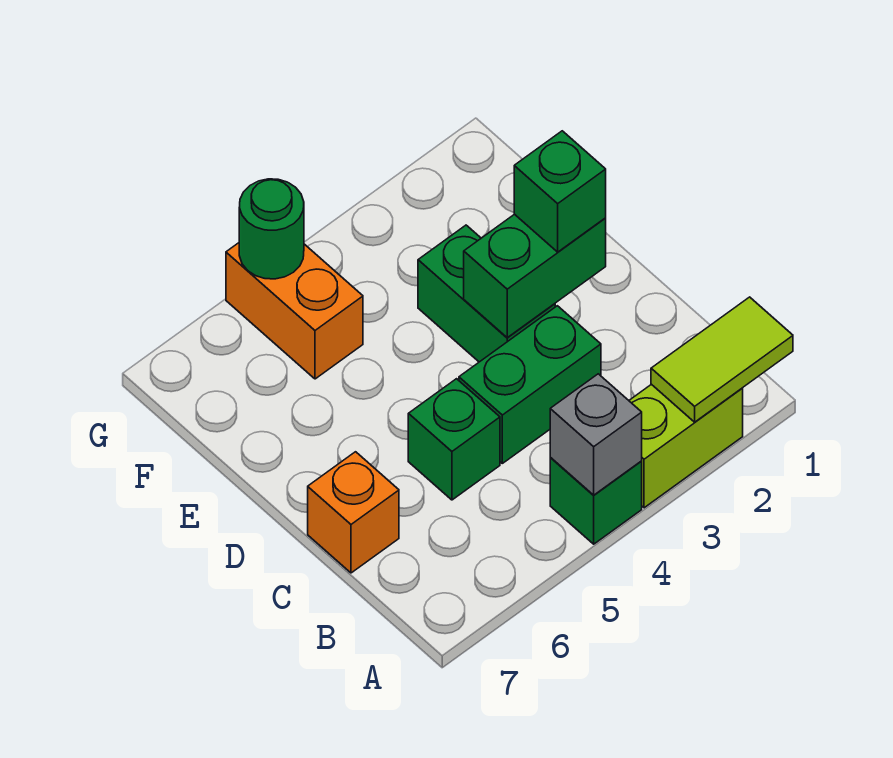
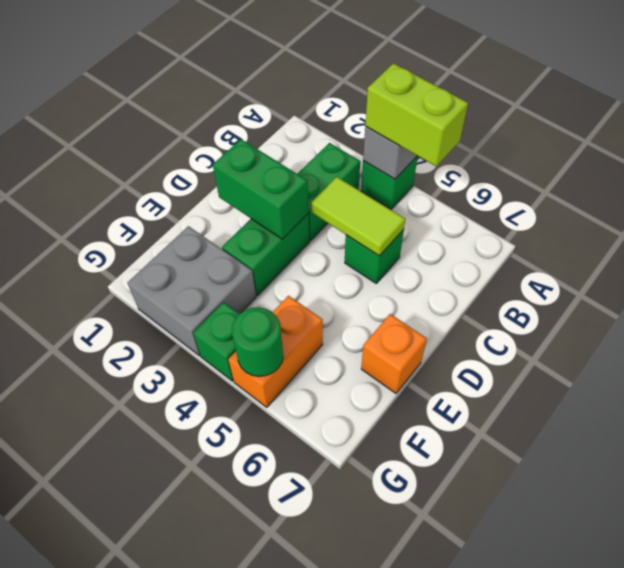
lime tile A1:A2 level 2 -> lime tile C4:C5 level 2
lime brick A2:A3 level 1 -> lime brick A4:A5 level 3
green brick C3:C4 level 1 -> green brick B3:C3 level 1
orange brick C7 level 1 -> orange brick E7 level 1
green brick D2 level 3 -> green brick G4 level 1
none -> grey brick F2:G3 level 1

